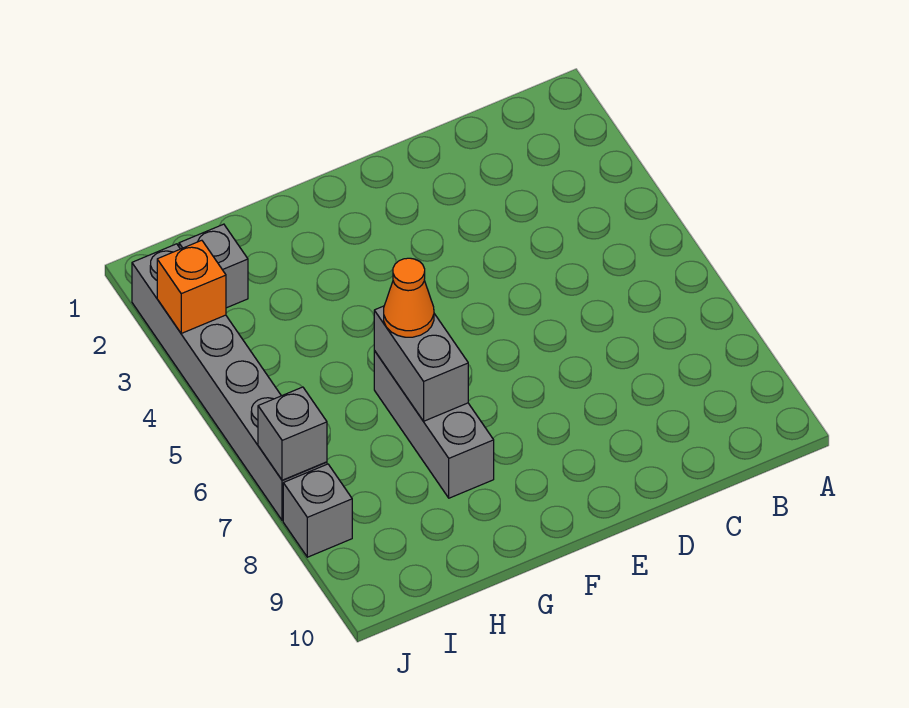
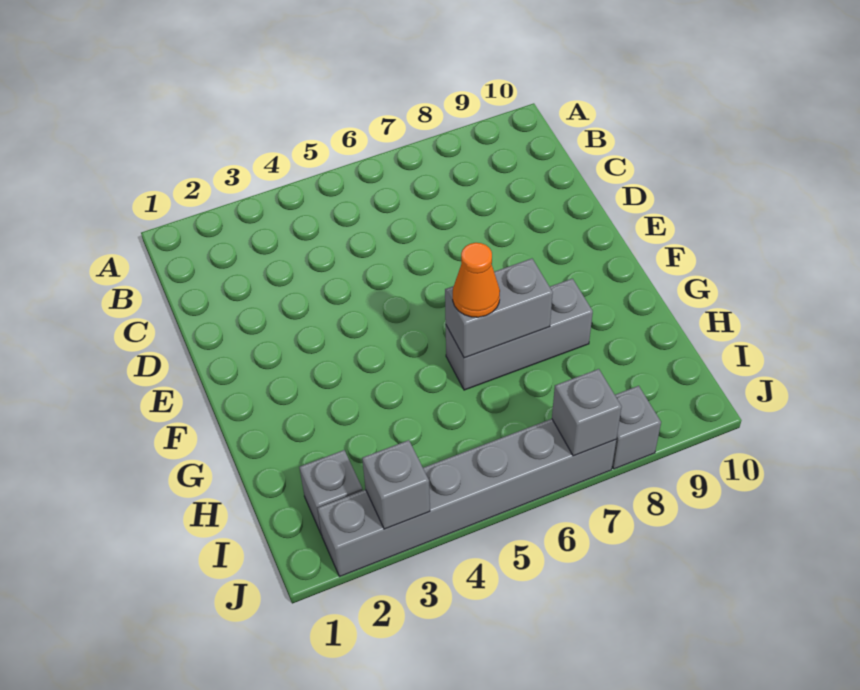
orange brick J3 level 2 -> grey brick J3 level 2

